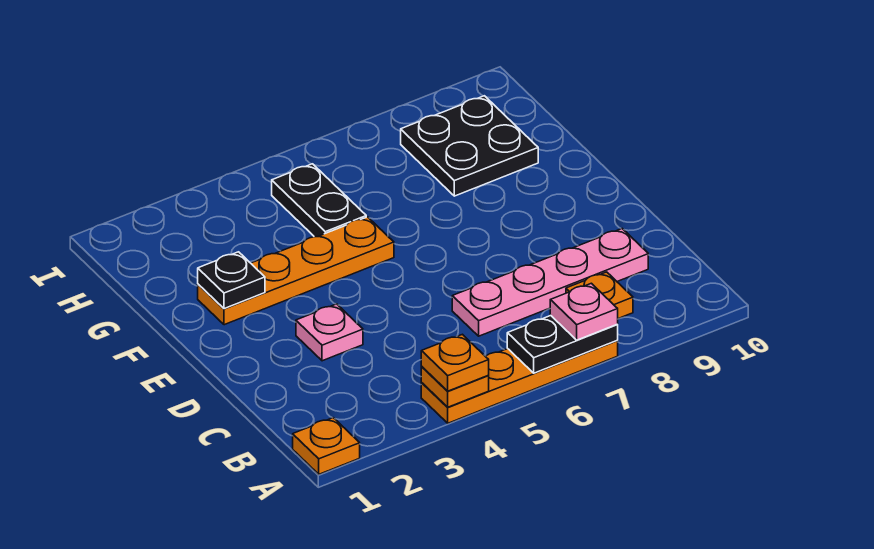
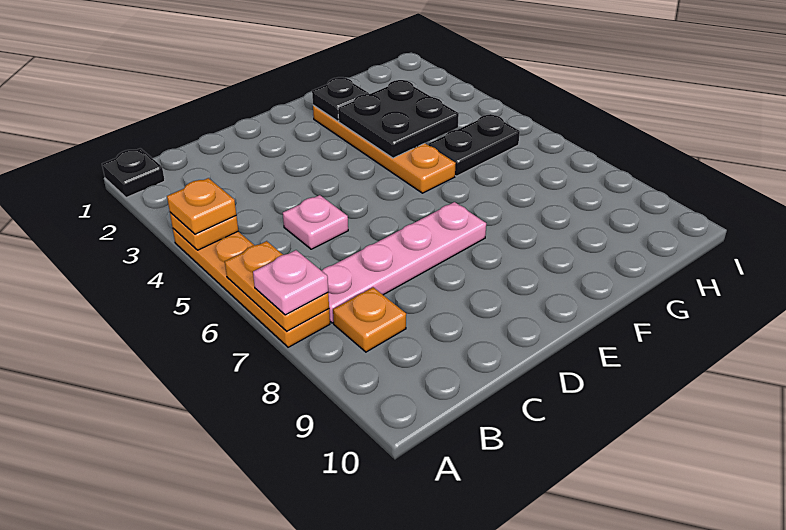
orange plate A1 level 1 -> black plate A1 level 1
black plate A6:A7 level 2 -> orange plate A6:A7 level 2
pink plate C6:C9 level 1 -> pink plate B7:E7 level 1
pink plate D3 level 1 -> pink plate C5 level 1
black plate G8:H9 level 1 -> black plate F3:G4 level 2

